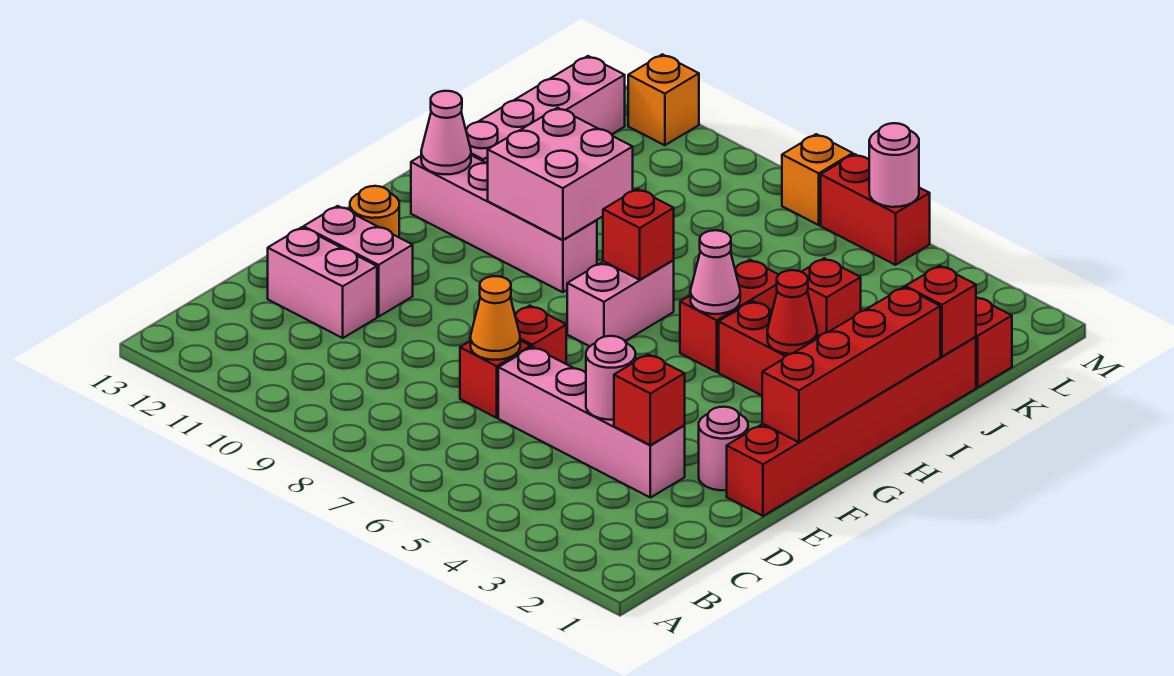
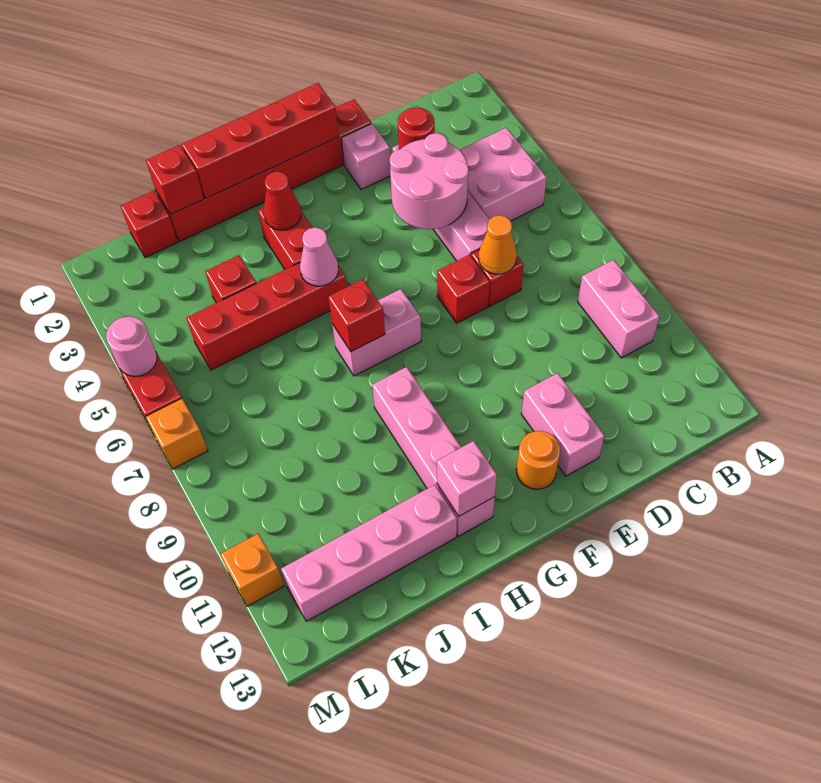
red brick D3 level 2 -> red round brick D3 level 2
pink round brick D4 level 2 -> pink round brick D4:E5 level 2
pink brick D11:D12 level 1 -> pink brick B9:B10 level 1
pink round brick E2 level 1 -> pink brick E2 level 1
red brick H5:I5 level 1 -> red brick H5:K5 level 1
pink brick H9:I10 level 2 -> pink brick B4:C5 level 1
pink cone H12 level 2 -> pink brick H12 level 2

